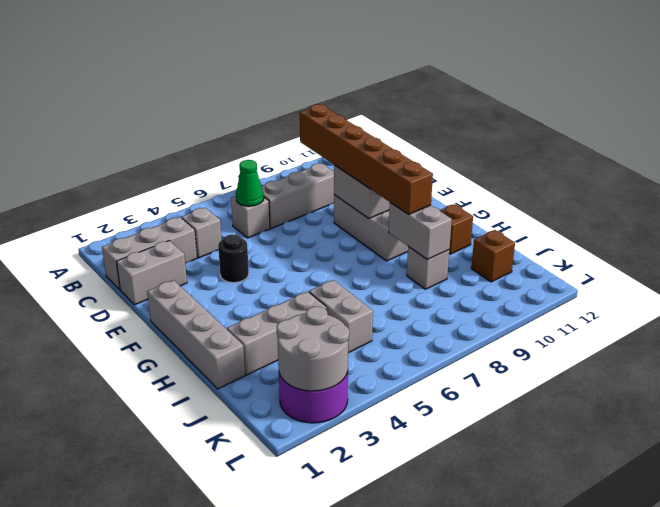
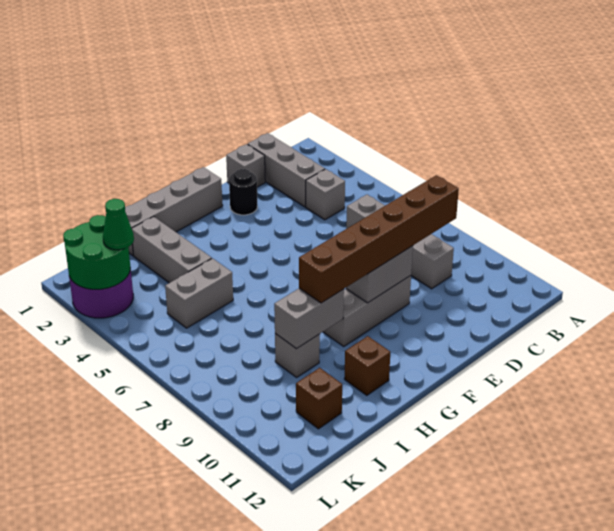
green cone C6 level 2 -> green cone K3 level 3
grey brick D1:D2 level 1 -> grey brick D1 level 1
black round brick E4 level 1 -> black round brick E2 level 1
grey round brick K2:L3 level 2 -> green round brick K2:L3 level 2

